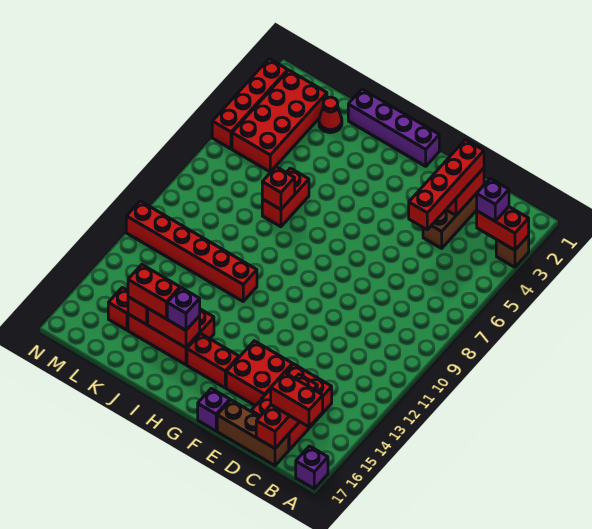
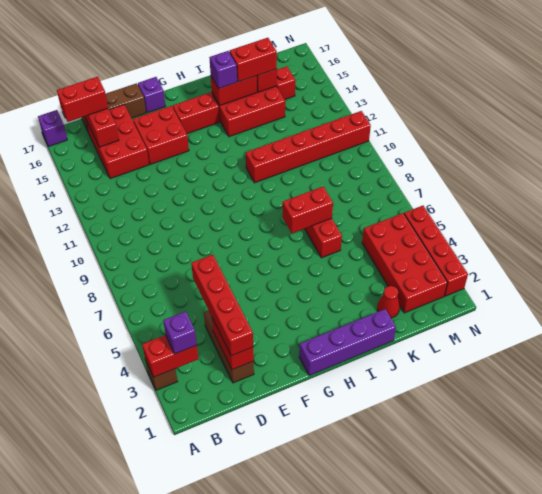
red brick J7 level 2 -> red brick I7:J7 level 2

